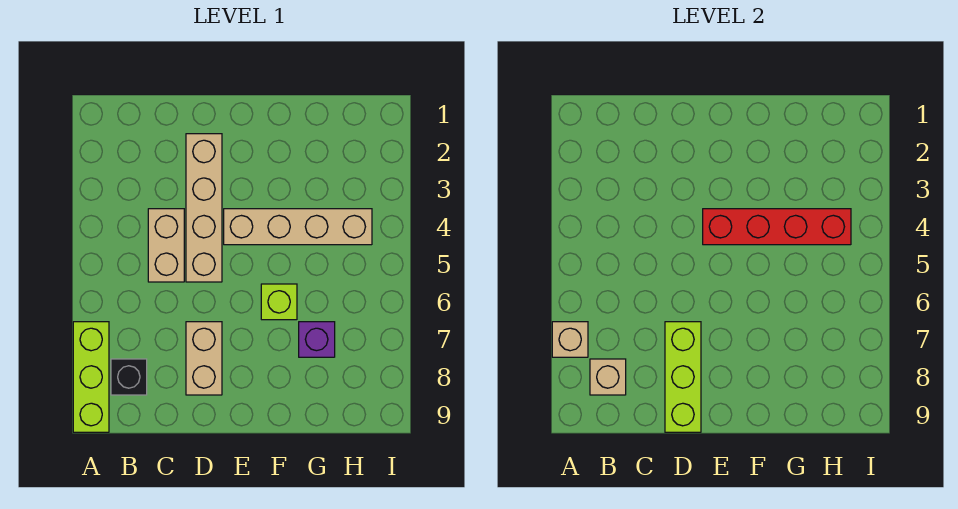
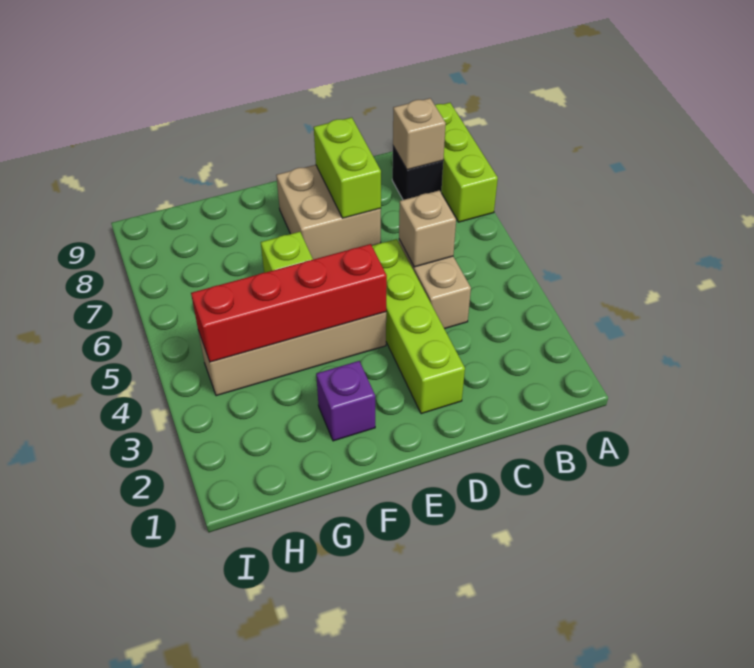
tan brick A7 level 2 -> tan brick C5 level 2
tan brick D2:D5 level 1 -> lime brick D2:D5 level 1
tan brick D7:D8 level 1 -> tan brick D7:E8 level 1
lime brick D7:D9 level 2 -> lime brick D7:D8 level 2
purple brick G7 level 1 -> purple brick F2 level 1

